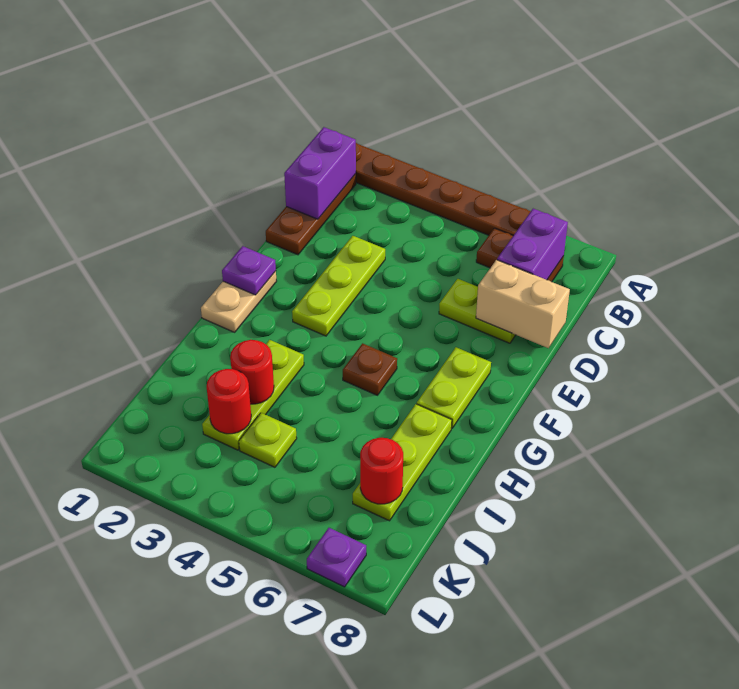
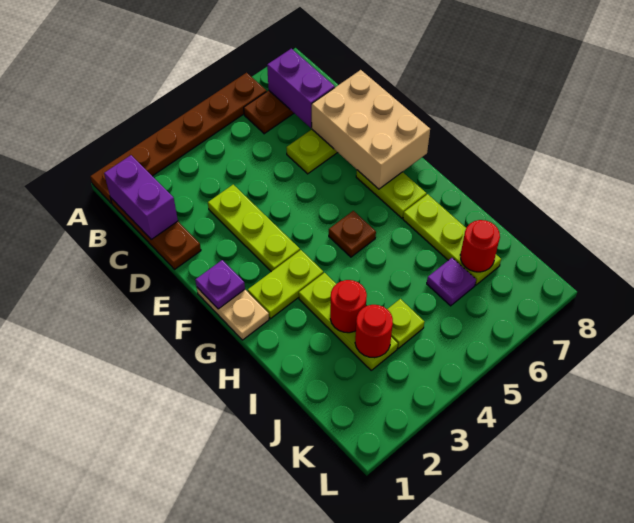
tan brick D7:D8 level 2 -> tan brick D7:F8 level 2
none -> lime plate G2:G3 level 1
purple plate L7 level 1 -> purple plate J6 level 1

